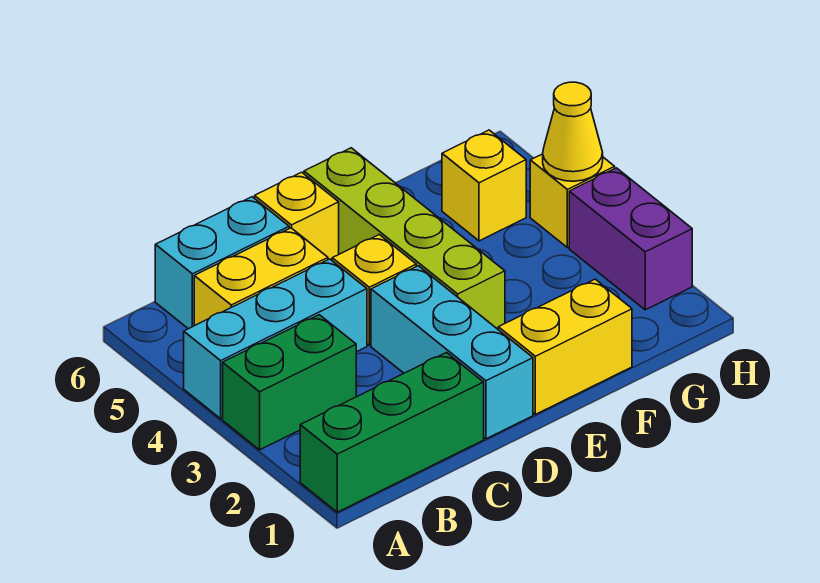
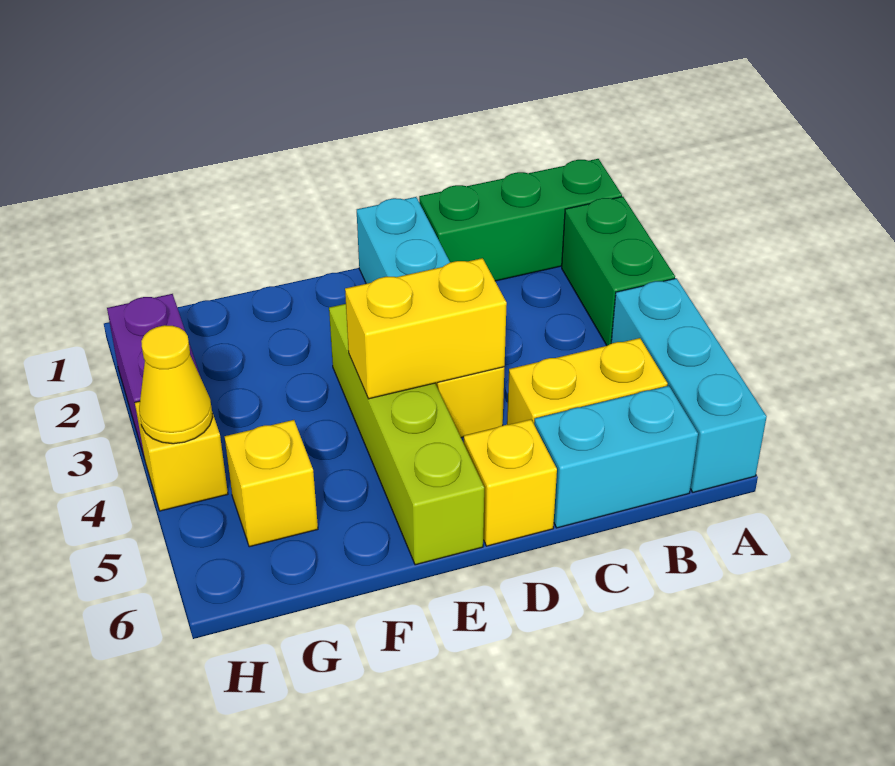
green brick A3:B3 level 1 -> green brick A2:A3 level 1
cyan brick A4:C4 level 1 -> cyan brick A4:A6 level 1
yellow brick E1:F1 level 1 -> yellow brick D4:E4 level 2

